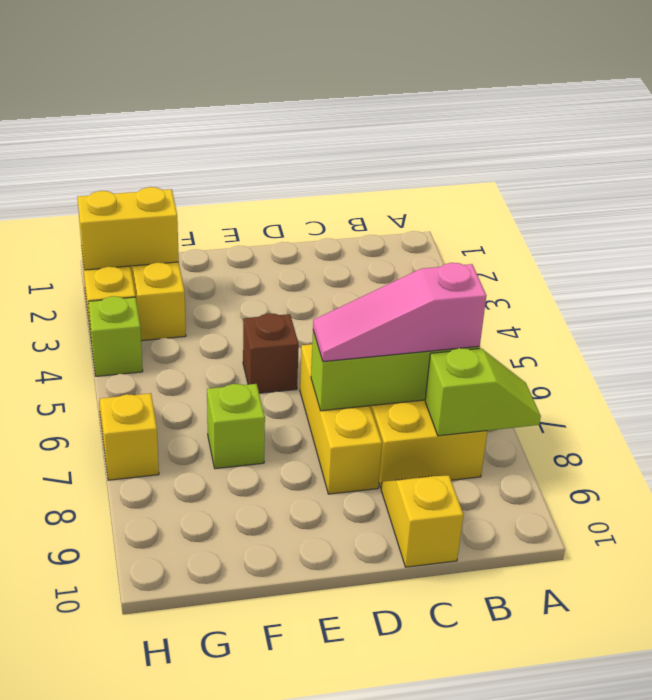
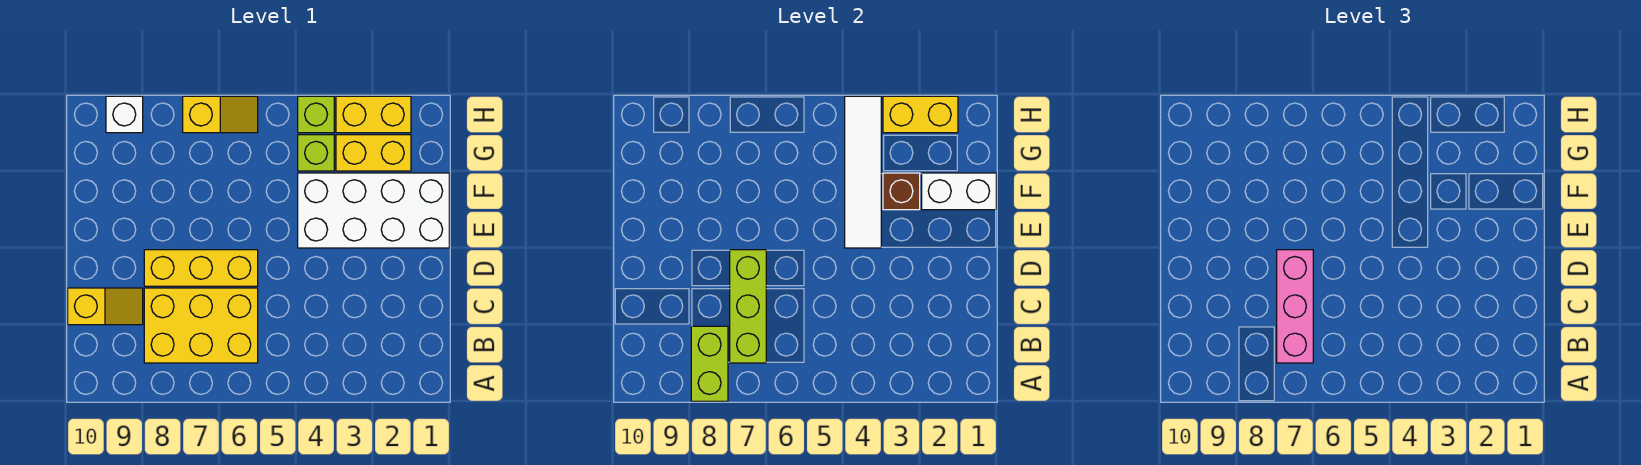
lime slope A8:B8 level 2 top B -> lime brick A8:B8 level 2
pink slope B7:D7 level 3 top B -> pink brick B7:D7 level 3
none -> white brick E1:F4 level 1
none -> white tile E4:H4 level 2
brown brick E5 level 1 -> brown brick F3 level 2
none -> white brick F1:F2 level 2
lime brick F7 level 1 -> lime brick G4 level 1
yellow brick G2:H2 level 2 -> yellow brick H2:H3 level 2
none -> white brick H9 level 1

